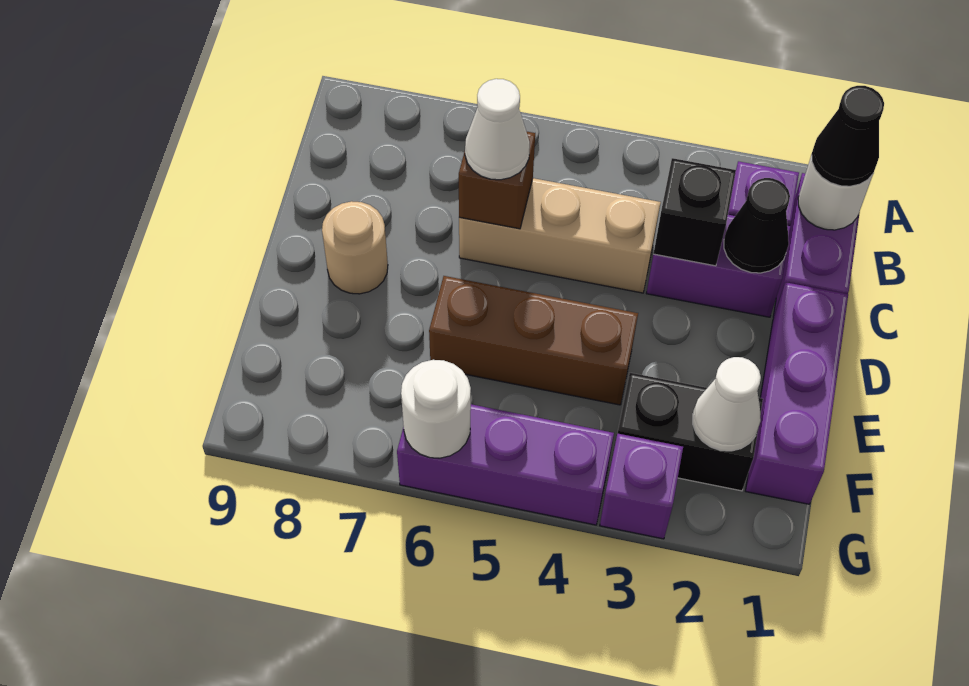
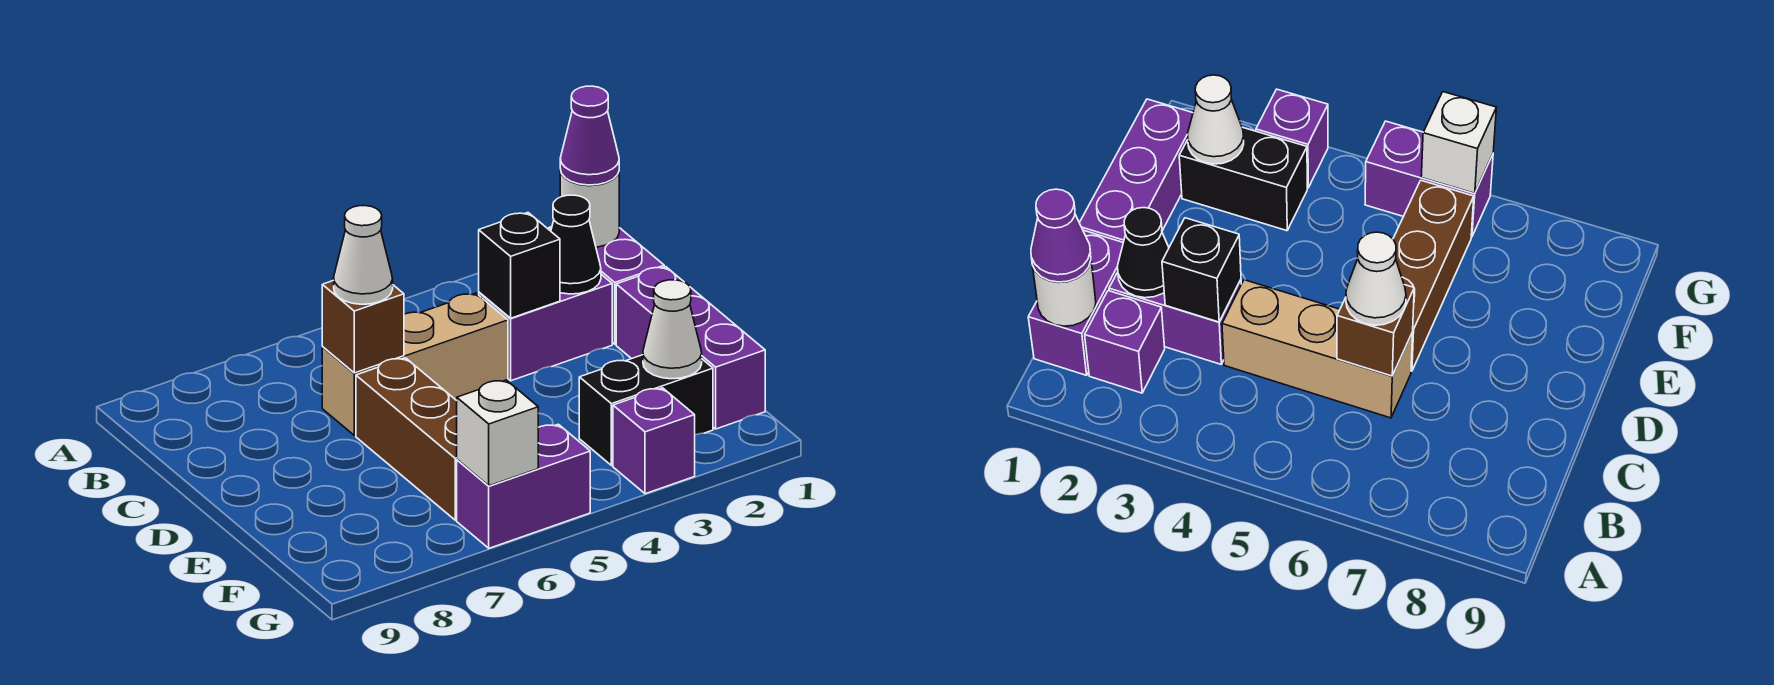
black cone B1 level 3 -> purple cone B1 level 3
tan round brick D8 level 1 -> none
brown brick E4:E6 level 1 -> brown brick D6:F6 level 1
purple brick G4:G6 level 1 -> purple brick G5:G6 level 1
white round brick G6 level 2 -> white brick G6 level 2

